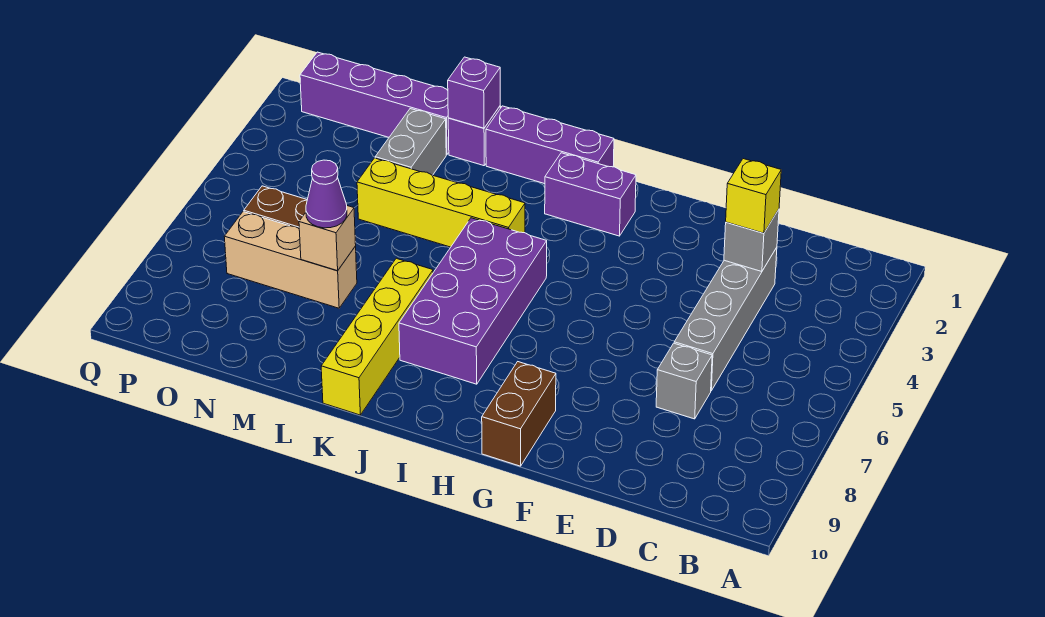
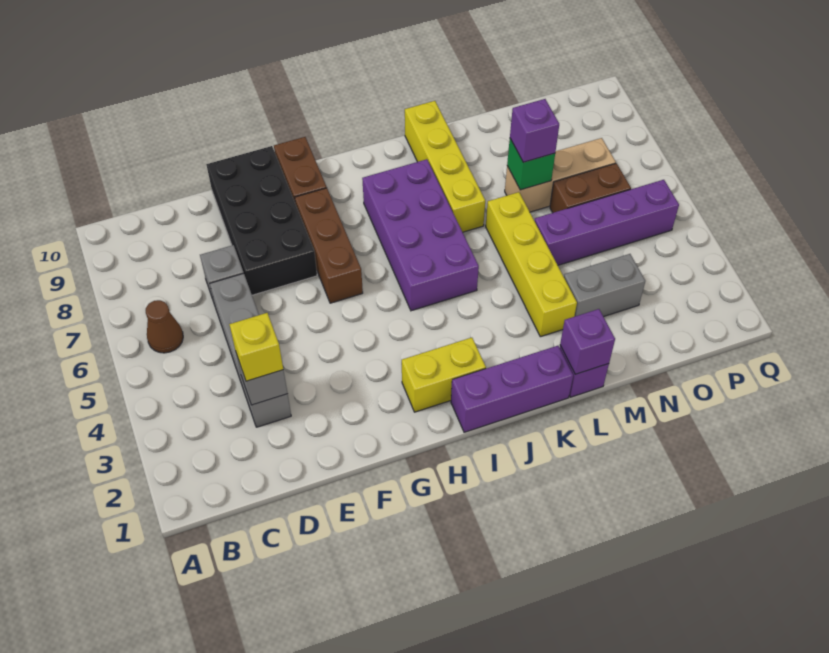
none -> brown cone B6 level 1
none -> black brick E7:F10 level 1
none -> brown brick G6:G8 level 1
purple brick H2:I2 level 1 -> yellow brick H2:I2 level 1
yellow brick J4:M4 level 1 -> yellow brick L3:L6 level 1
purple brick M1:P1 level 1 -> purple brick M5:P5 level 1
grey brick M2:M3 level 1 -> grey brick M3:N3 level 1
tan brick M7 level 2 -> green brick M7 level 2
purple cone M7 level 3 -> purple brick M7 level 3

